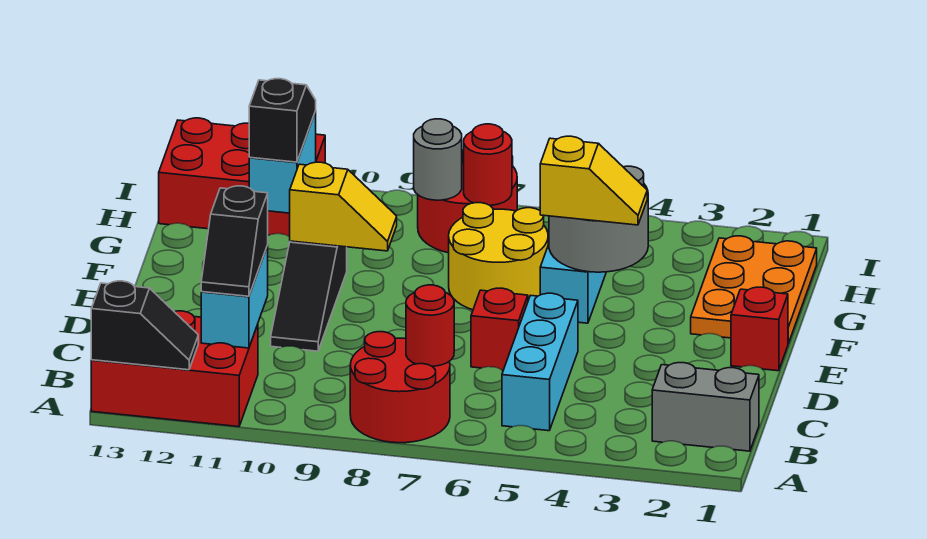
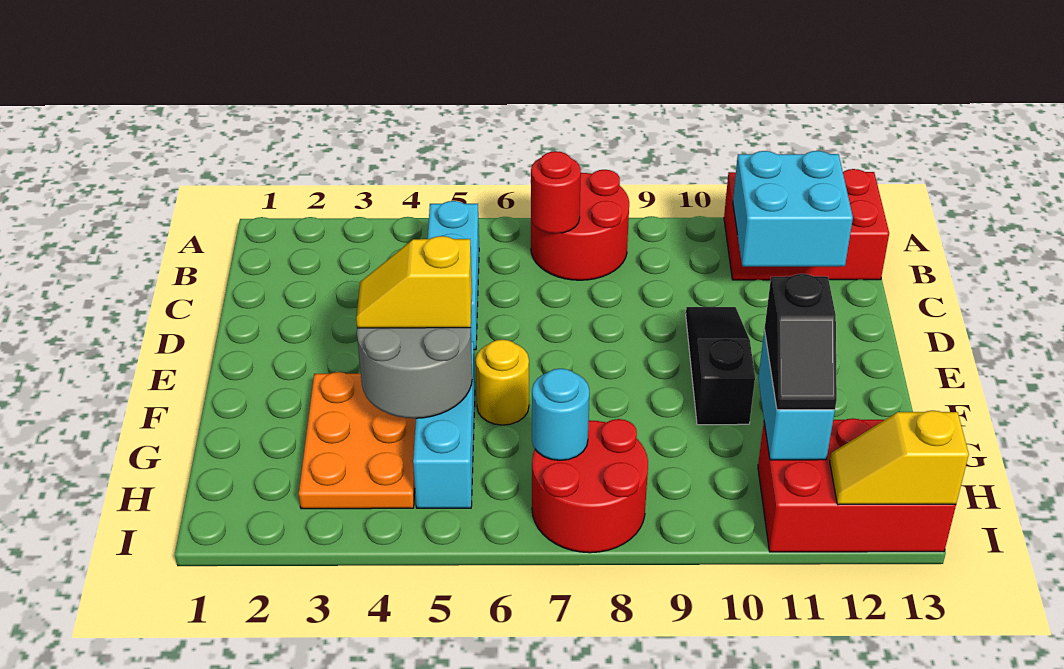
black slope A12:A13 level 2 top 13 -> none
grey brick B1:B2 level 1 -> none
cyan brick B11:C11 level 2 -> cyan brick B11:C12 level 2
black slope B11:C11 level 3 top C -> none
red brick D6 level 1 -> none
red brick E1 level 1 -> none
orange plate F1:H2 level 1 -> orange plate F3:H4 level 1
yellow round brick F6:G7 level 1 -> yellow round brick F6 level 1
yellow slope F9:F10 level 2 top 10 -> yellow slope I12:I13 level 2 top 13
red round brick H7 level 2 -> cyan round brick H7 level 2
grey round brick H8 level 2 -> none

